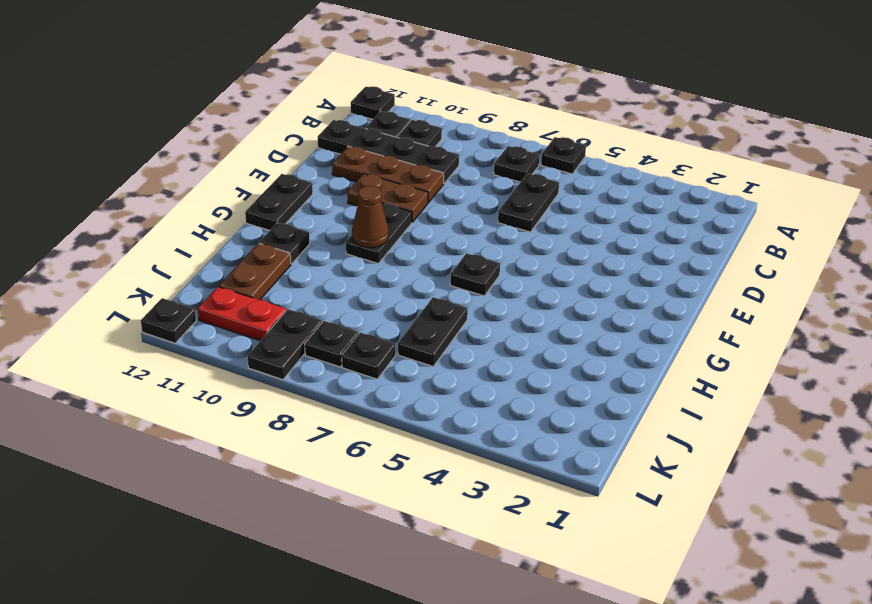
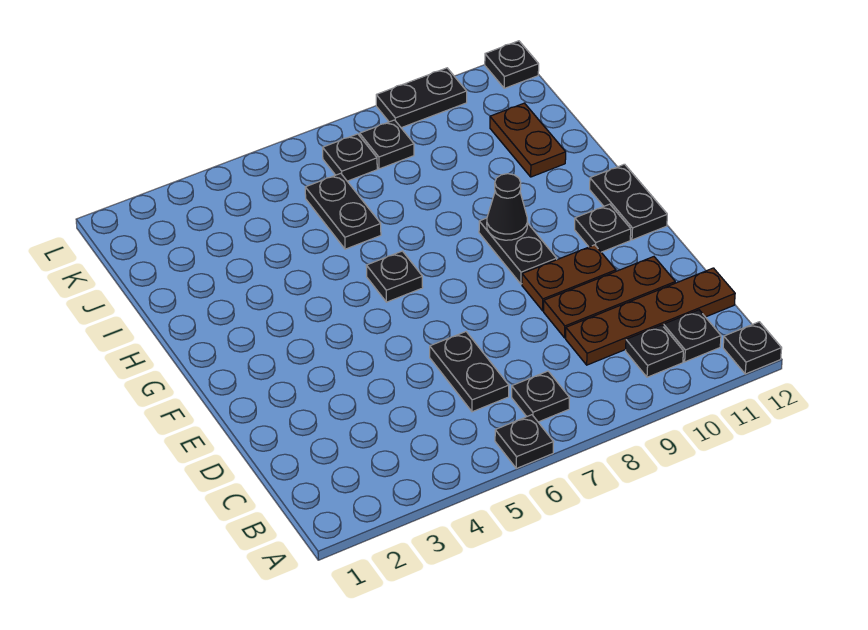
black plate C9:C12 level 1 -> brown plate C9:C12 level 1
brown cone G9 level 2 -> black cone G9 level 2
black plate H11 level 1 -> black plate F11 level 1
black plate K9:L9 level 1 -> black plate L9:L10 level 1
red plate K10:K11 level 1 -> none

